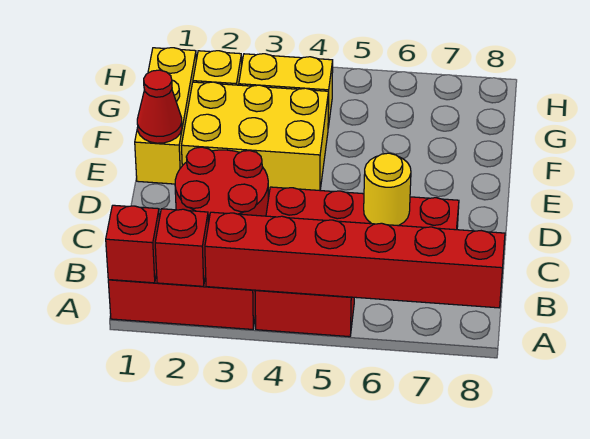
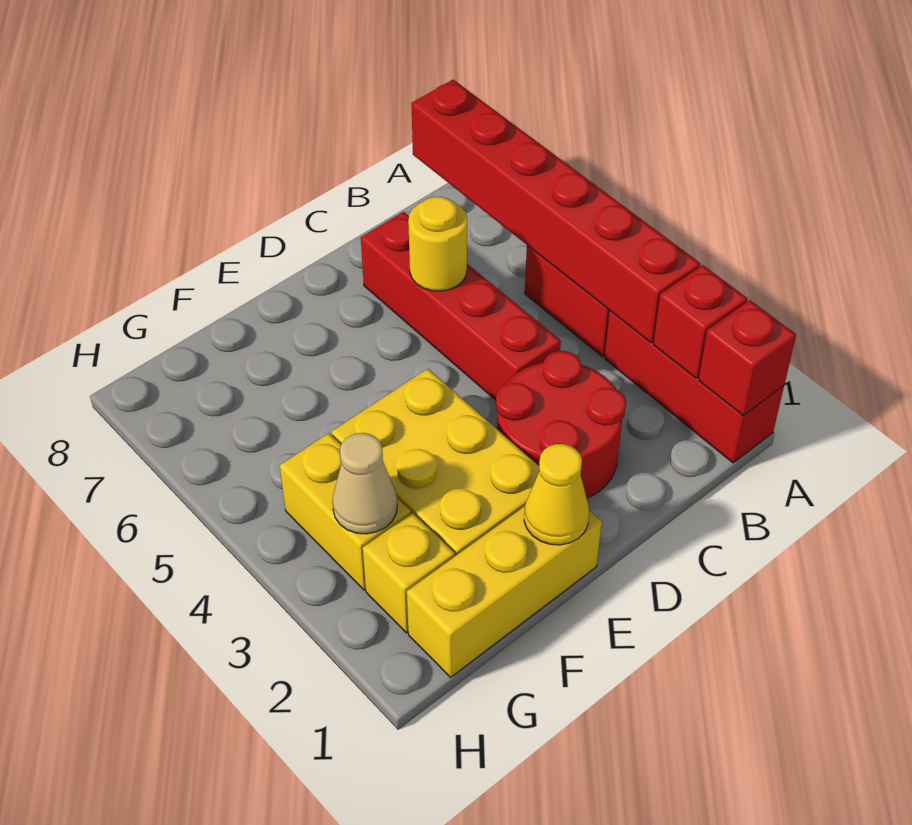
red cone E1 level 2 -> yellow cone E1 level 2
none -> tan cone G3 level 2

